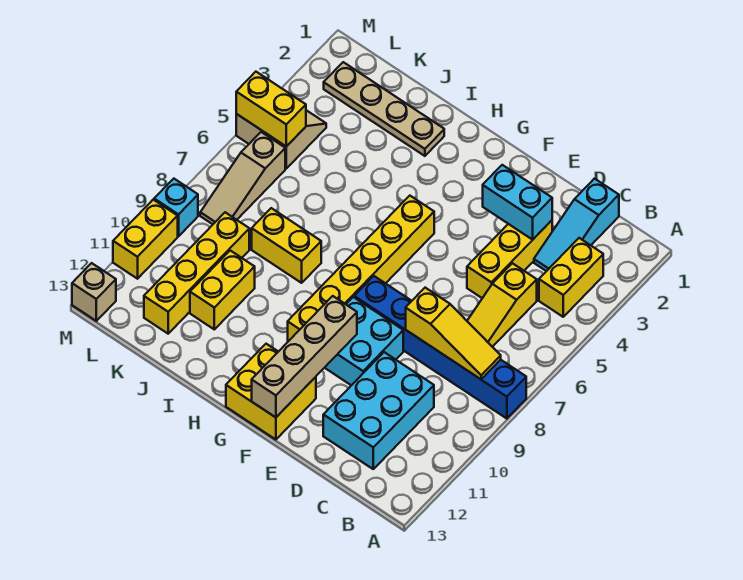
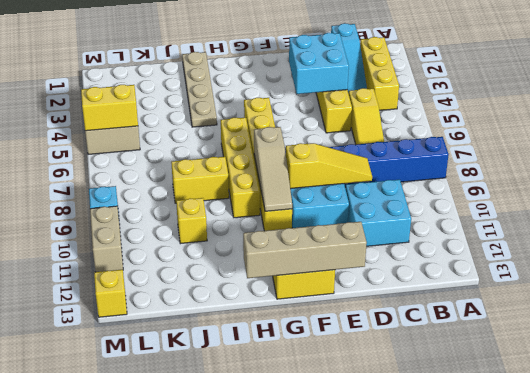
yellow brick B3:B4 level 1 -> yellow brick B2:B4 level 1
yellow slope B8:D8 level 2 top D -> yellow slope D9:F9 level 2 top F
cyan brick C10:D12 level 1 -> cyan brick C10:D11 level 1
cyan brick D3:E3 level 2 -> cyan brick D3:E4 level 2
tan brick F10:F13 level 2 -> tan brick E13:H13 level 2
tan plate I2:L2 level 1 -> tan plate I1:I4 level 1
yellow brick J10:J11 level 1 -> yellow brick J10 level 1
yellow brick K9:K12 level 1 -> yellow brick H6:H9 level 1
tan slope L6:L8 level 1 top 6 -> tan slope G8:G10 level 2 top 8
yellow brick M10:M11 level 1 -> tan brick M10:M11 level 1
tan brick M13 level 1 -> yellow brick M13 level 1

